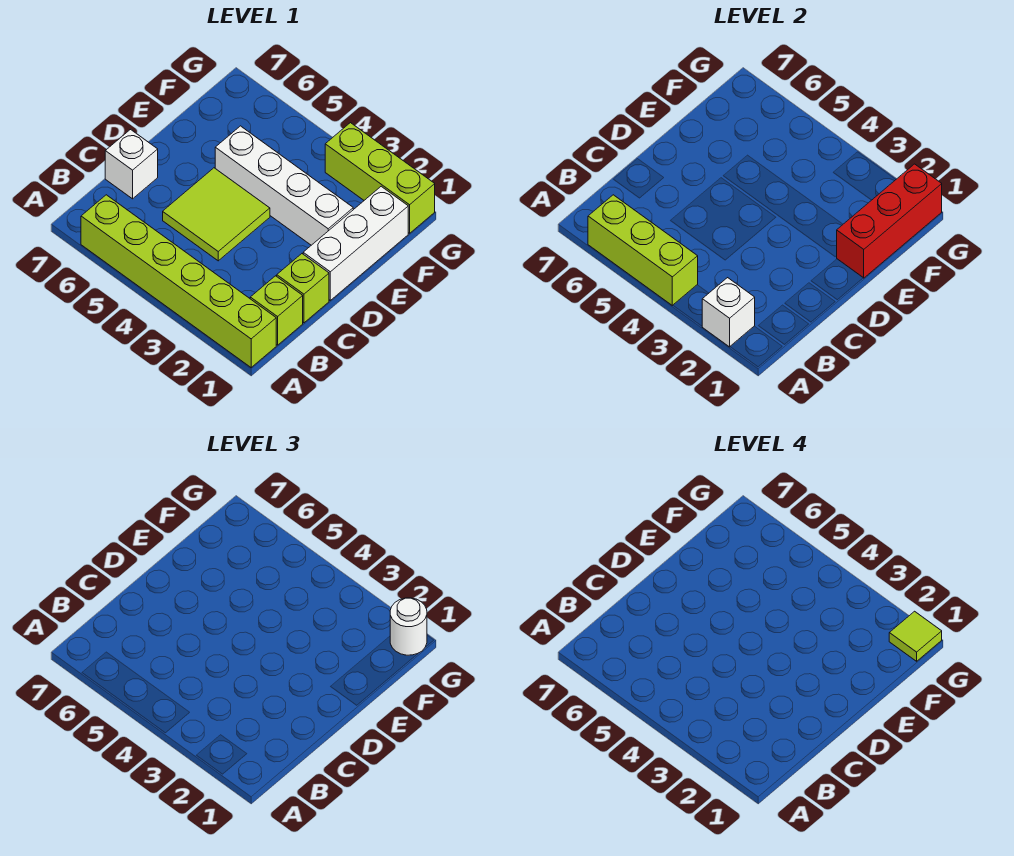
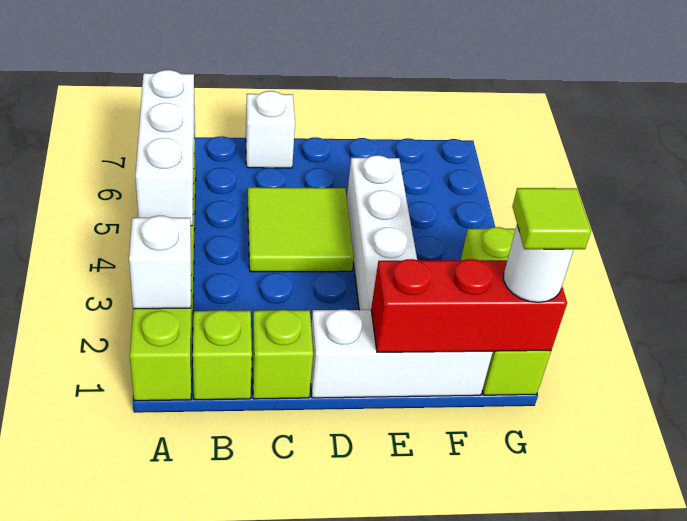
lime brick A4:A6 level 2 -> white brick A4:A6 level 2

